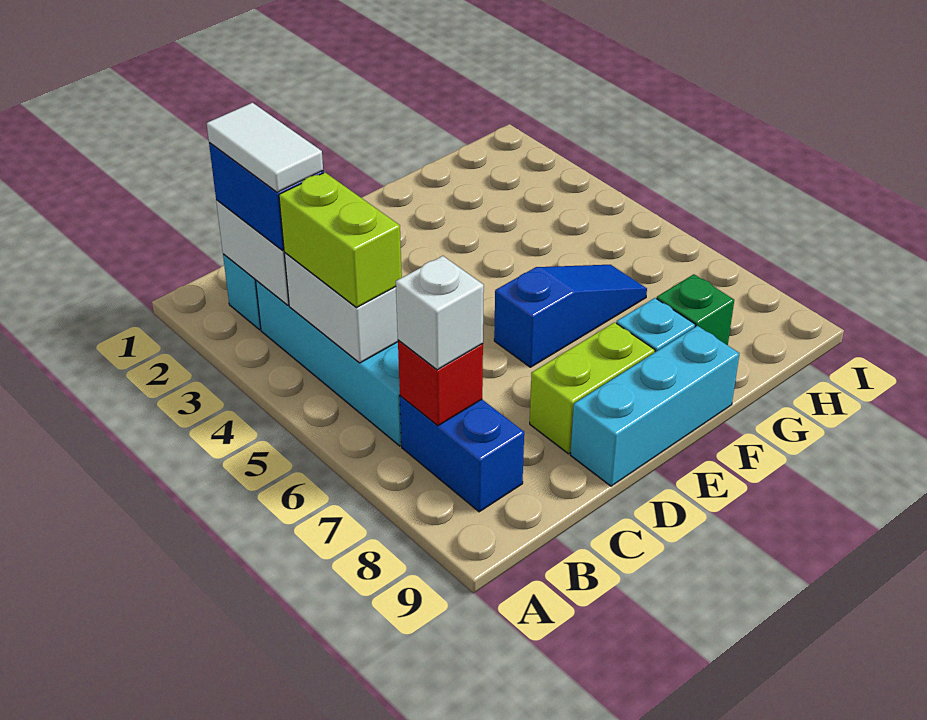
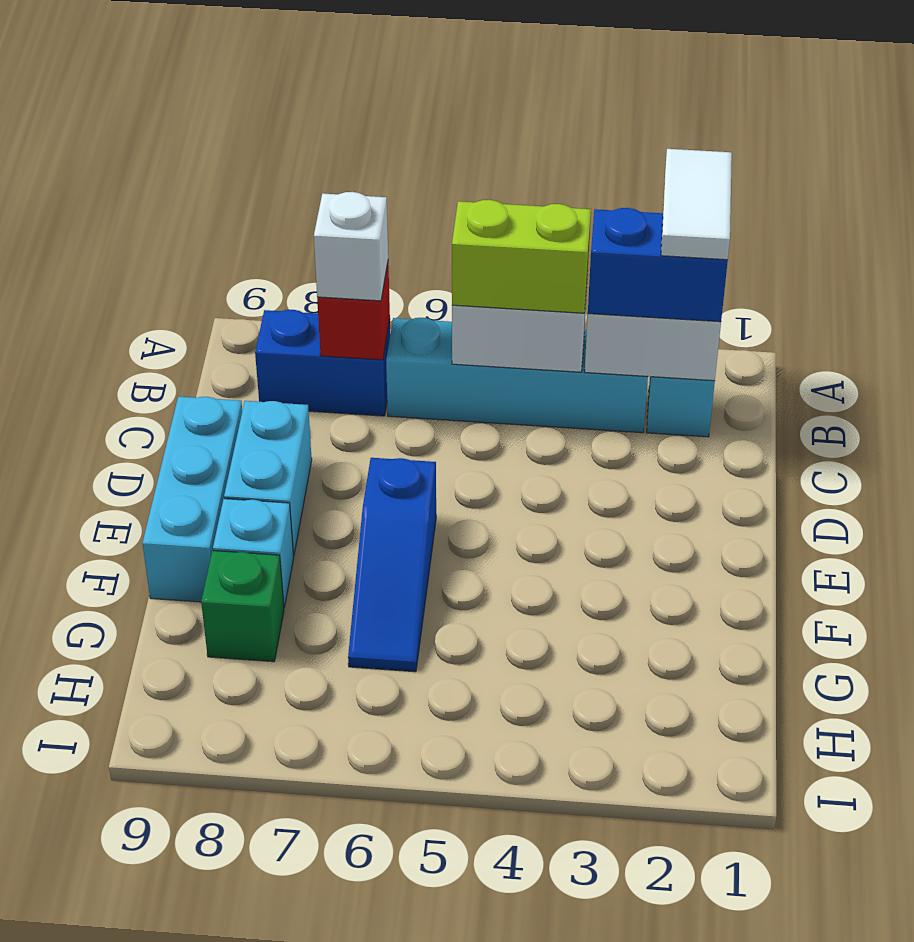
white tile B2:B3 level 4 -> white tile A2:B2 level 4
lime brick D8:E8 level 1 -> cyan brick D8:E8 level 1

